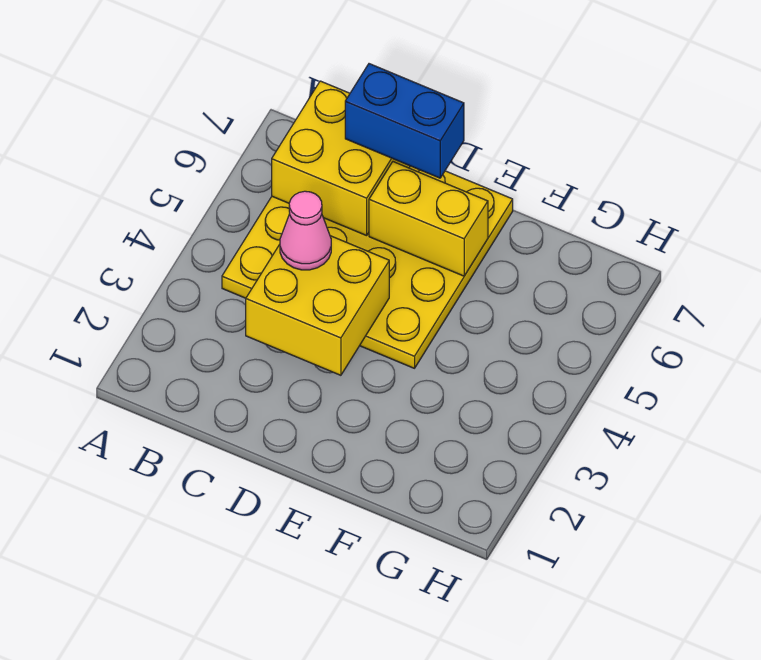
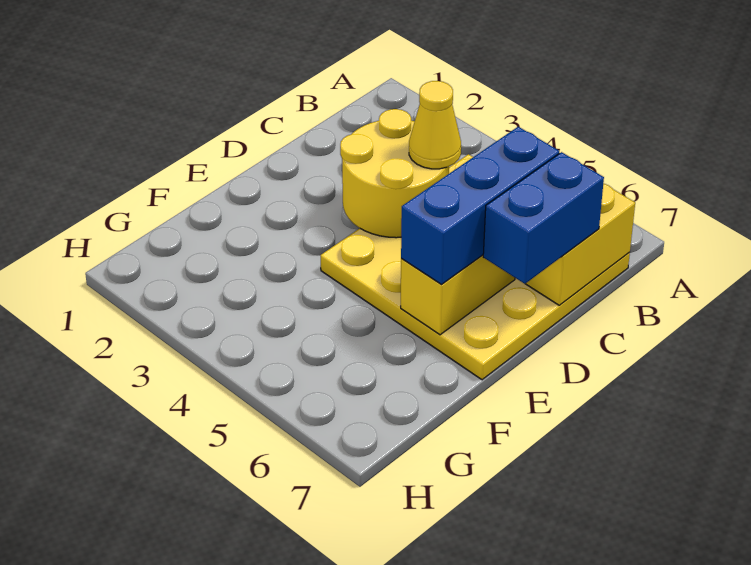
yellow brick C3:D4 level 2 -> yellow round brick C3:D4 level 2
pink cone C4 level 3 -> yellow cone C4 level 3
none -> blue brick C6:E6 level 3

